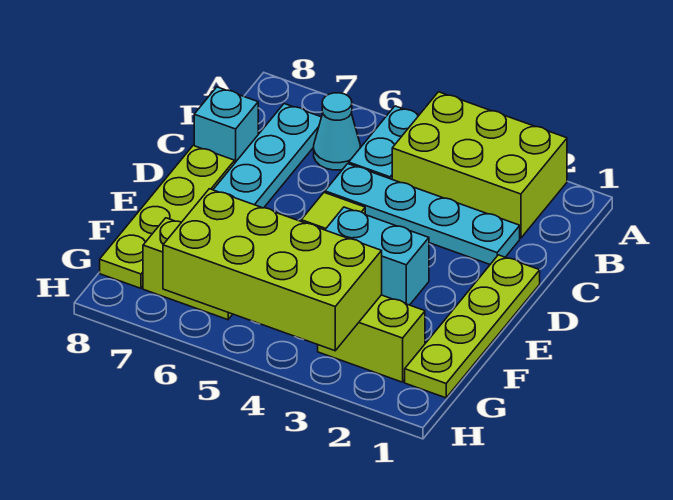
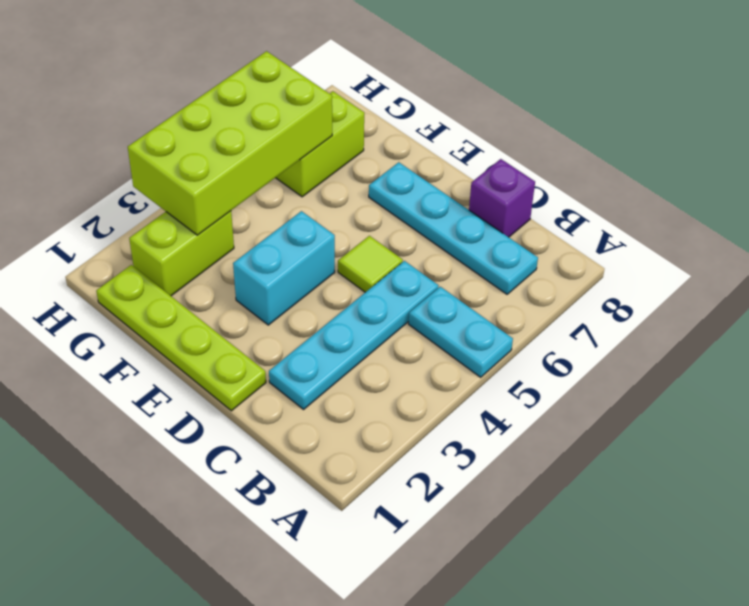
lime brick A2:B4 level 1 -> none
cyan cone B6 level 1 -> none
cyan brick C8 level 1 -> purple brick C8 level 1
lime plate D8:G8 level 1 -> none

